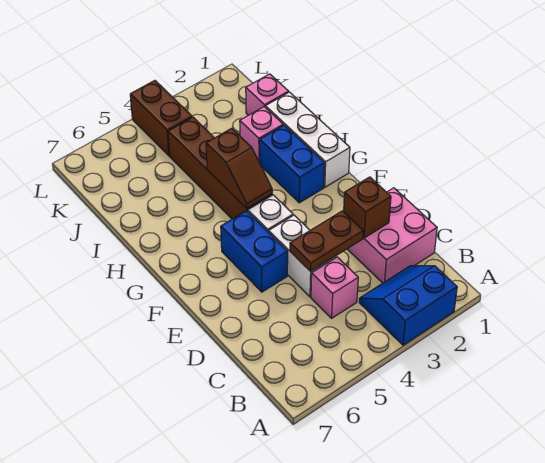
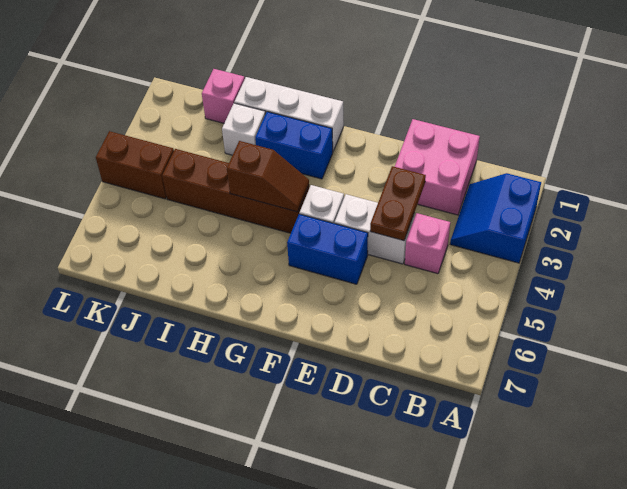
brown brick D2 level 2 -> none
pink brick I2 level 1 -> white brick I2 level 1

